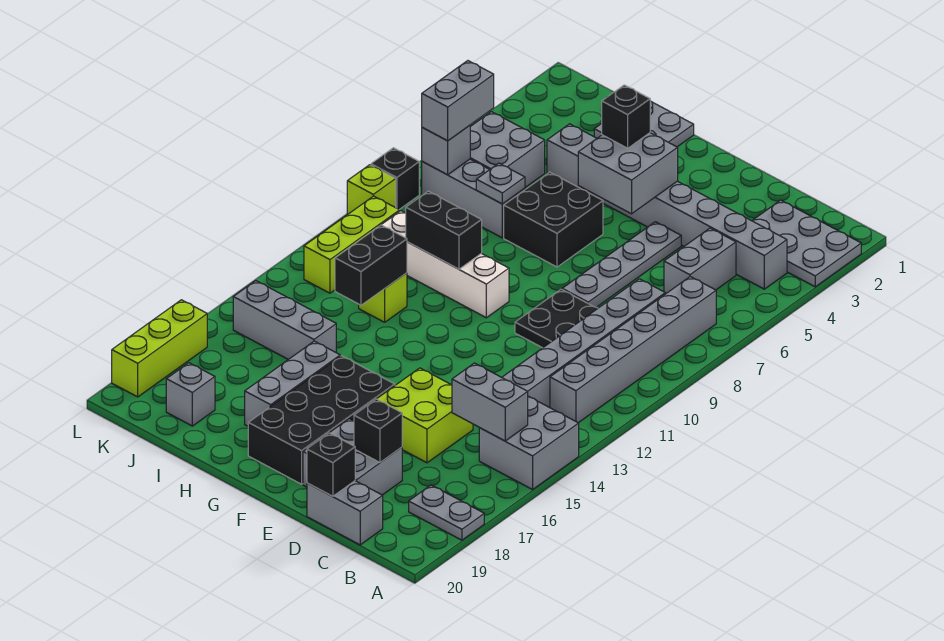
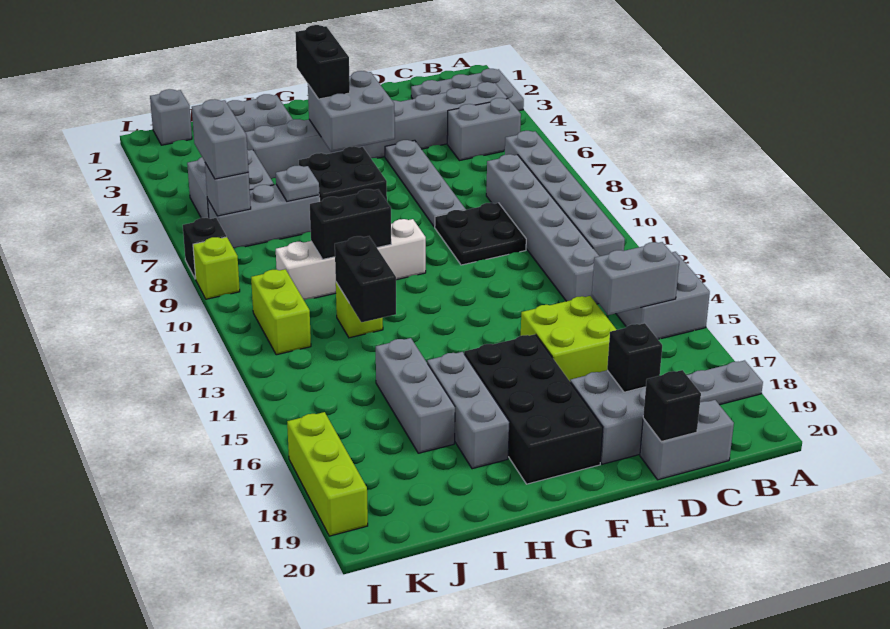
grey brick C5:C6 level 1 -> grey brick B5:C5 level 1
black brick G4 level 3 -> black brick G3:G4 level 3
grey brick I15:K15 level 1 -> grey brick I15:I17 level 1
grey brick J19 level 1 -> grey brick K1 level 1
lime brick K10:K12 level 1 -> lime brick K11:K12 level 1

